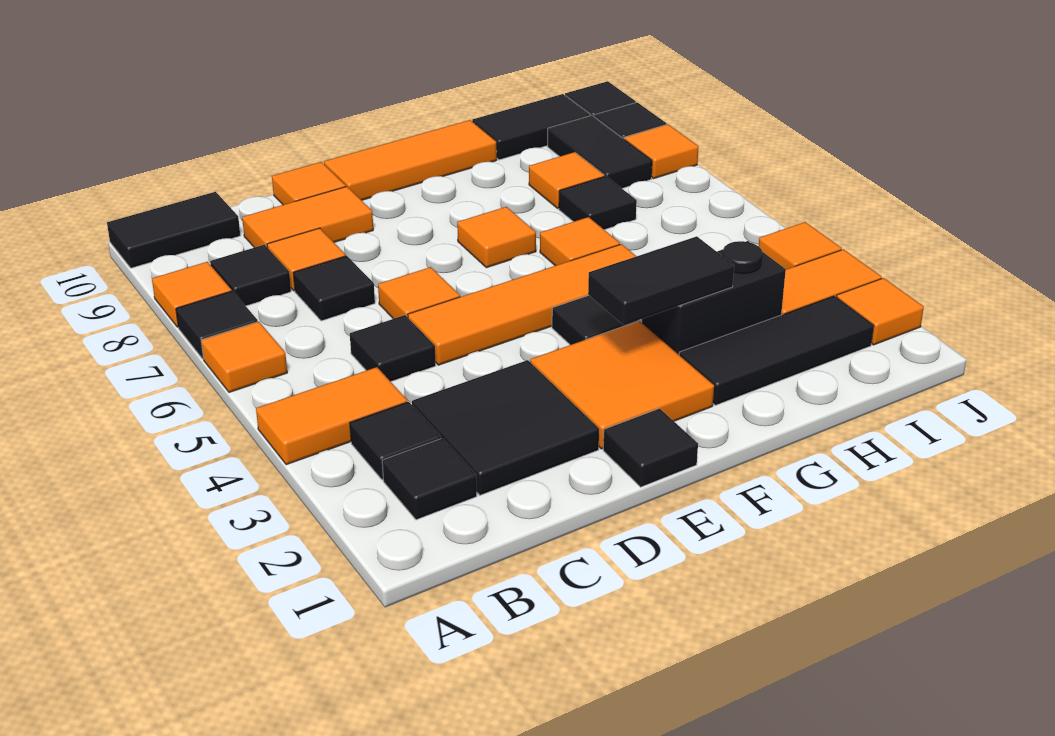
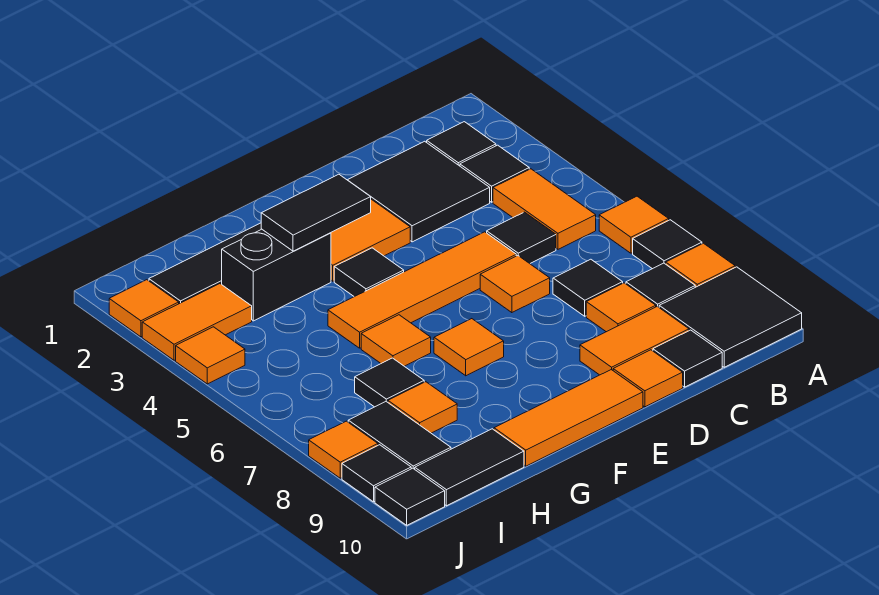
orange tile A4:B4 level 1 -> orange tile B4:B5 level 1
black tile A10:B10 level 1 -> black tile A9:B10 level 1
black tile E1 level 1 -> black tile C10 level 1

